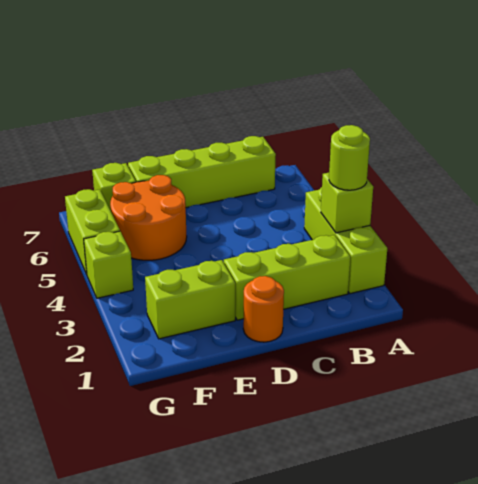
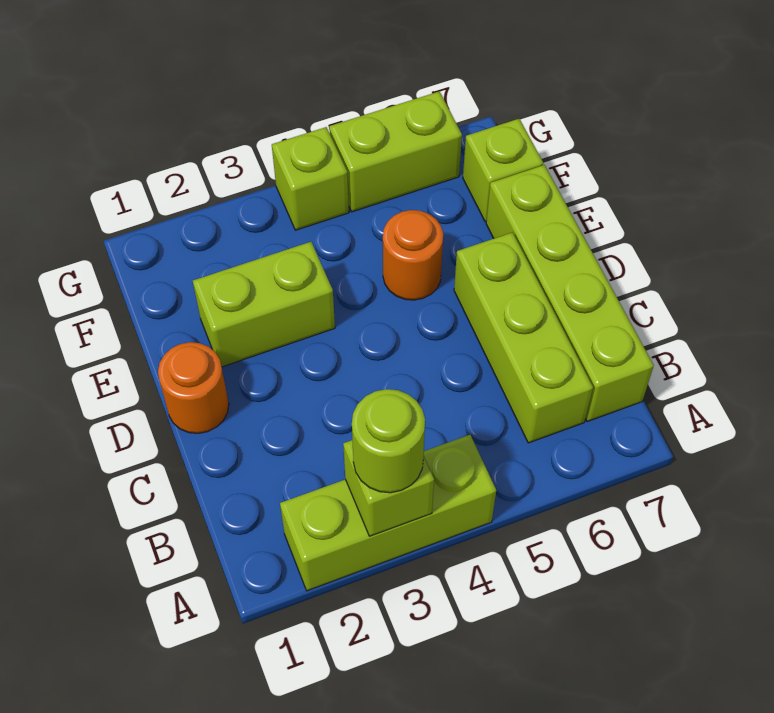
lime brick B2:D2 level 1 -> lime brick B6:D6 level 1
lime brick E2:F2 level 1 -> lime brick E2:E3 level 1
orange round brick E5:F6 level 1 -> orange round brick E5 level 1

